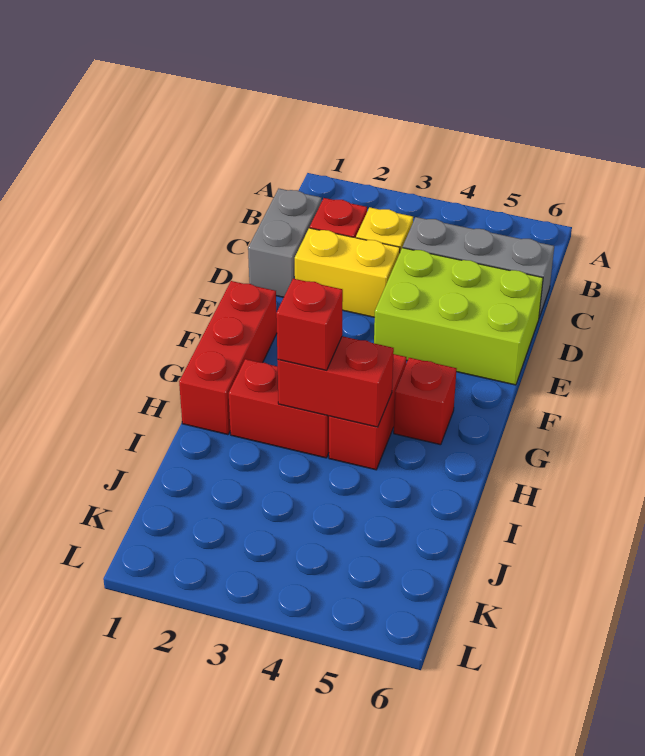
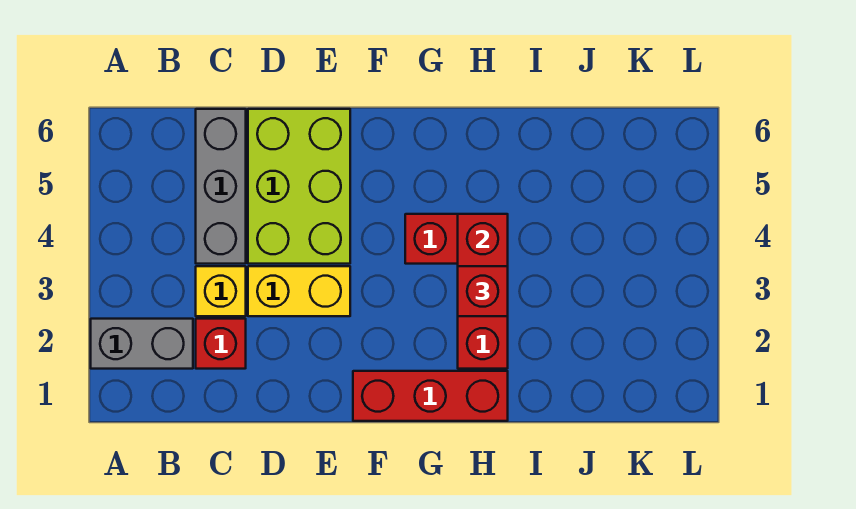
grey brick C1:D1 level 1 -> grey brick A2:B2 level 1
yellow brick D2:D3 level 1 -> yellow brick D3:E3 level 1
red brick G5 level 1 -> none

